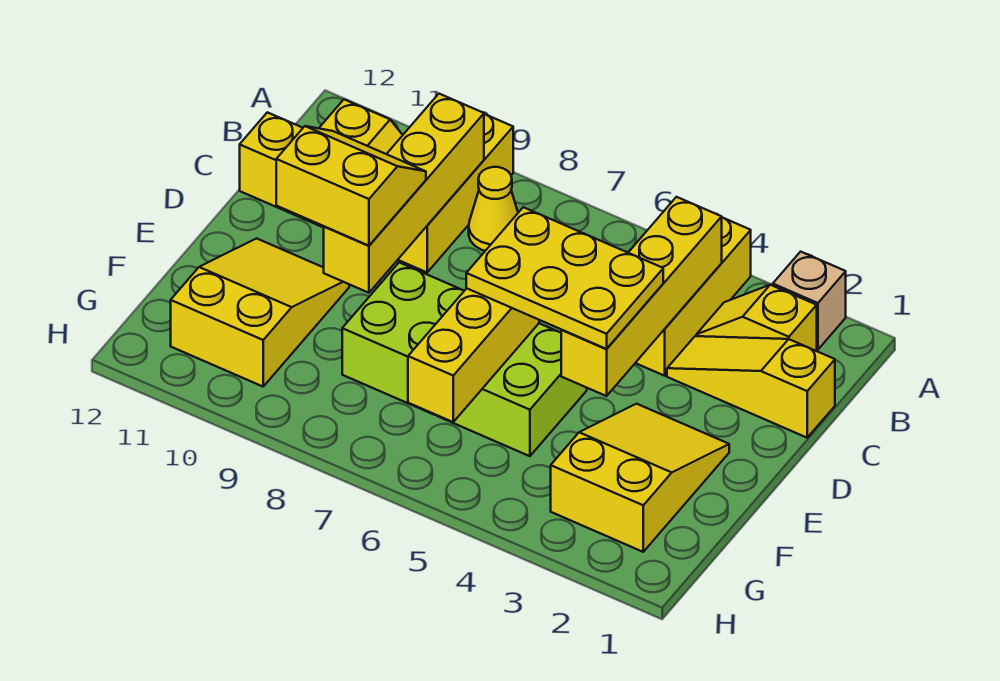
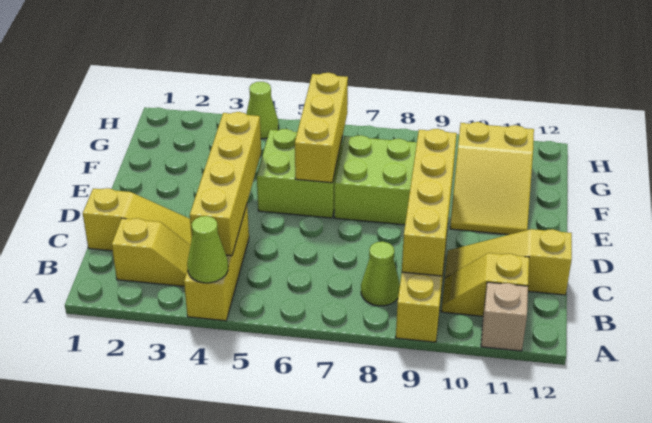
tan brick A2 level 1 -> tan brick A11 level 1
none -> lime cone A4 level 2
yellow cone B8 level 1 -> lime cone B8 level 1
yellow plate D4:E6 level 3 -> none
yellow slope D9:E10 level 3 top E -> none
yellow slope E2:G3 level 1 top G -> none
none -> lime cone H4 level 1

